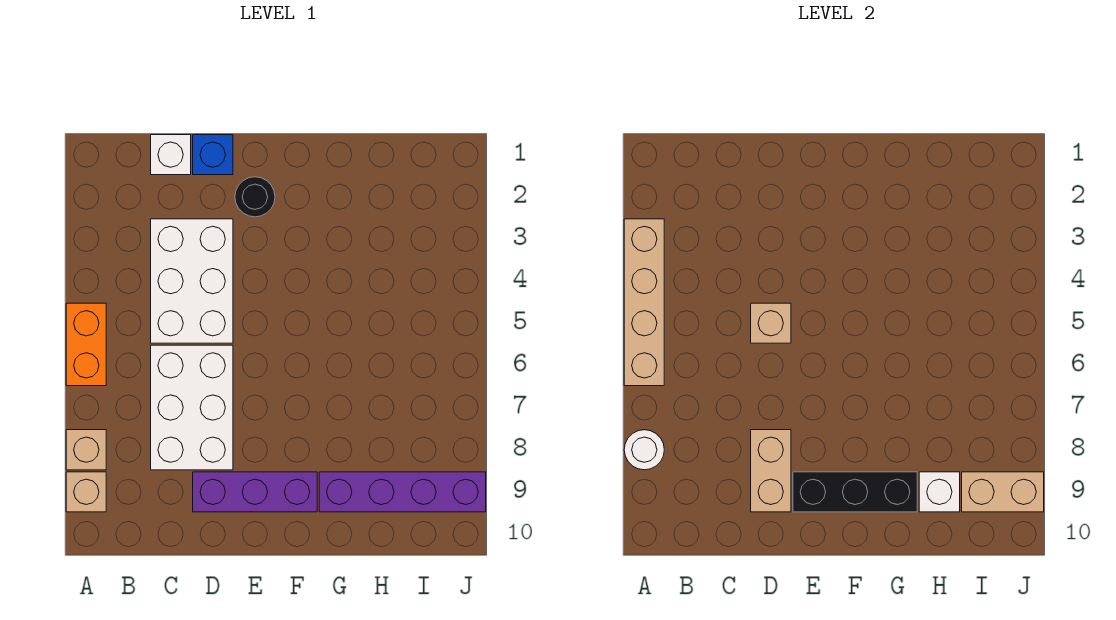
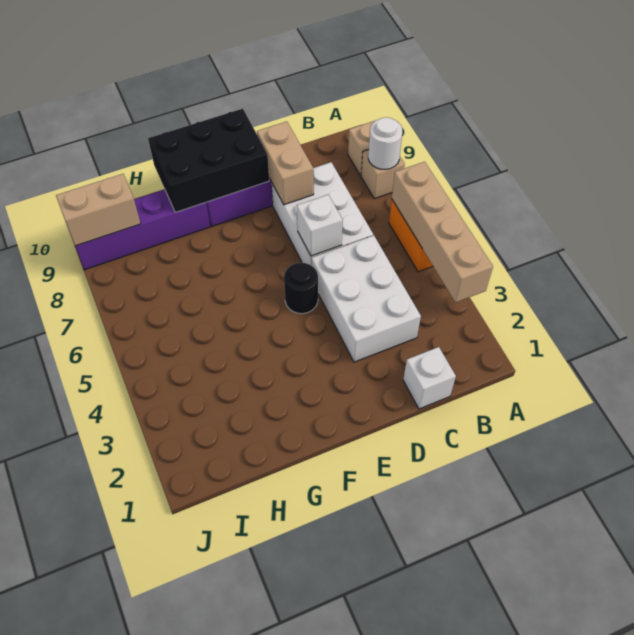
blue brick D1 level 1 -> none
tan brick D5 level 2 -> none
black round brick E2 level 1 -> black round brick E5 level 1
black brick E9:G9 level 2 -> black brick E9:G10 level 2
white brick H9 level 2 -> white brick D6 level 2

